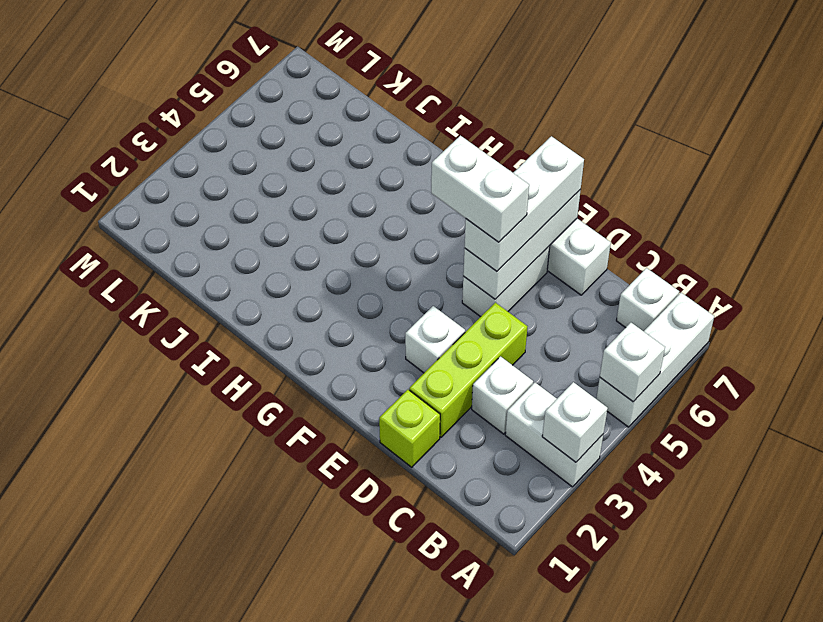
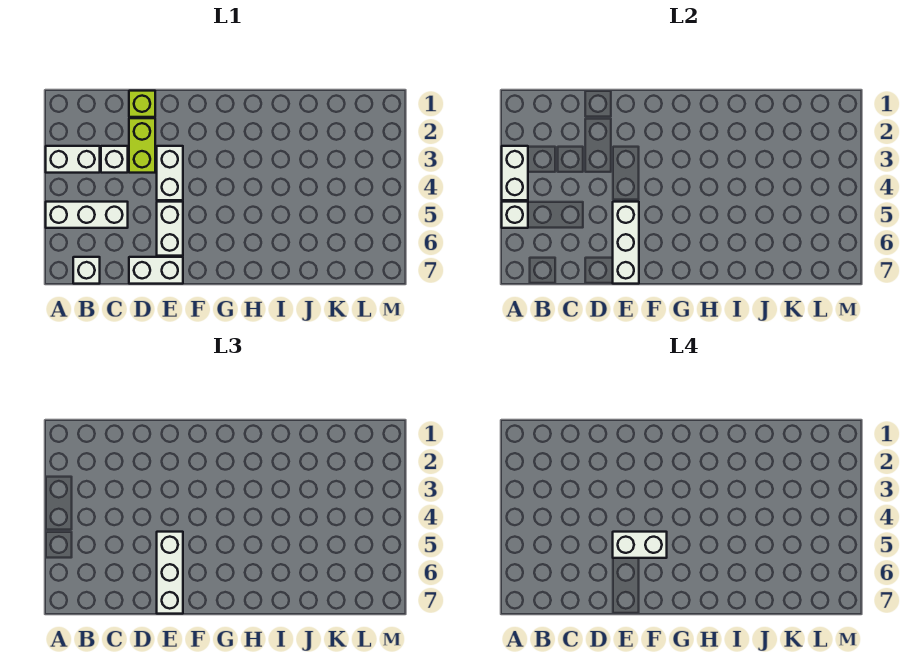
white brick A3 level 2 -> white brick A3:A4 level 2
white brick A5:A7 level 1 -> white brick A5:C5 level 1
lime brick D2:D4 level 1 -> lime brick D2:D3 level 1
white brick E3 level 1 -> white brick E3:E4 level 1

